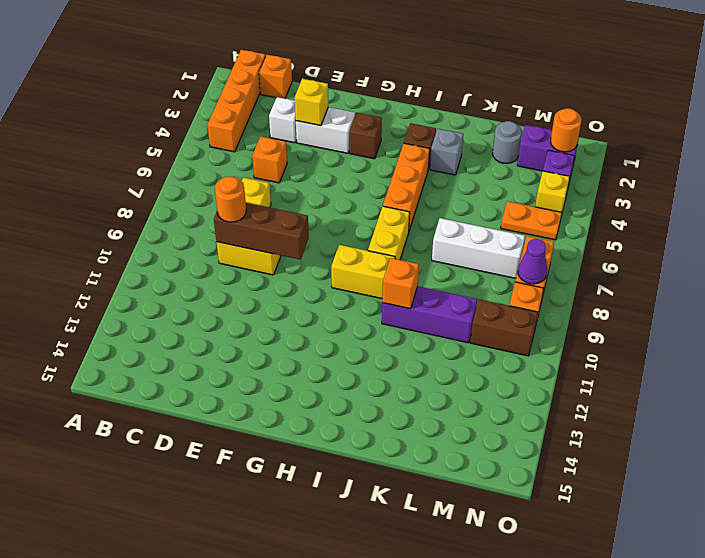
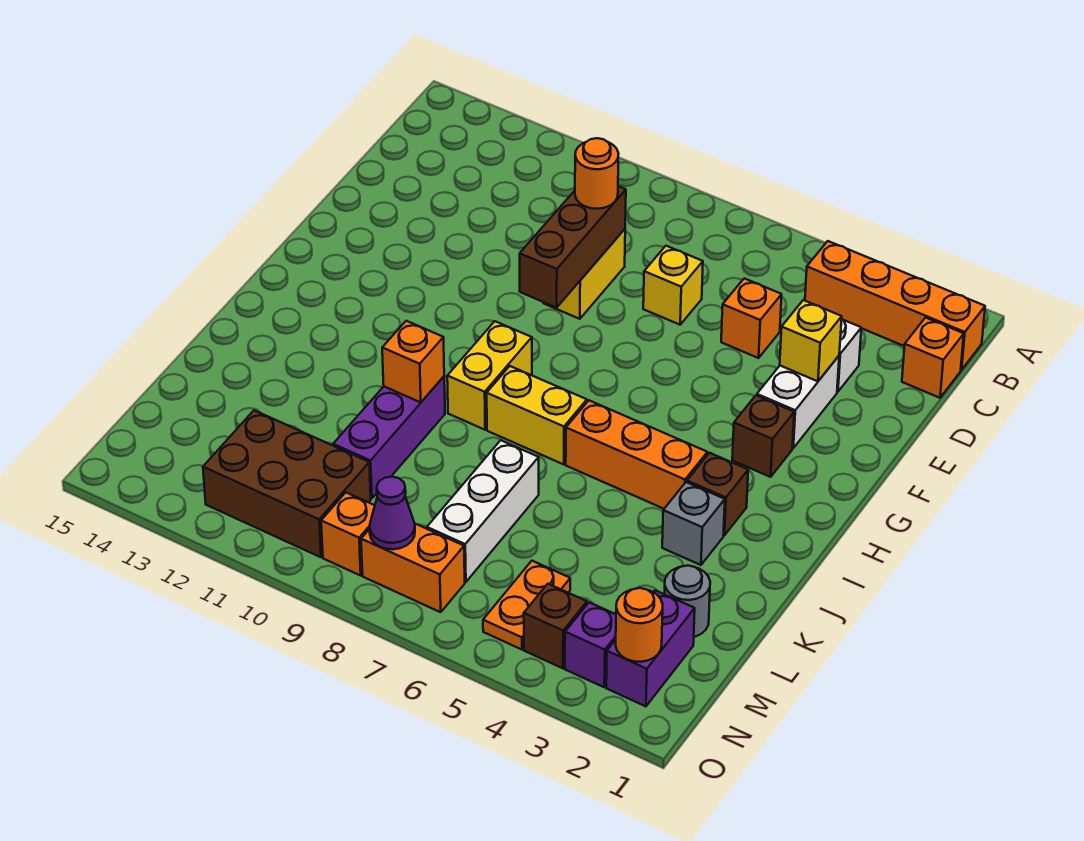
brown brick M10:N10 level 1 -> brown brick M10:N12 level 1
yellow brick N4 level 1 -> brown brick N4 level 1

